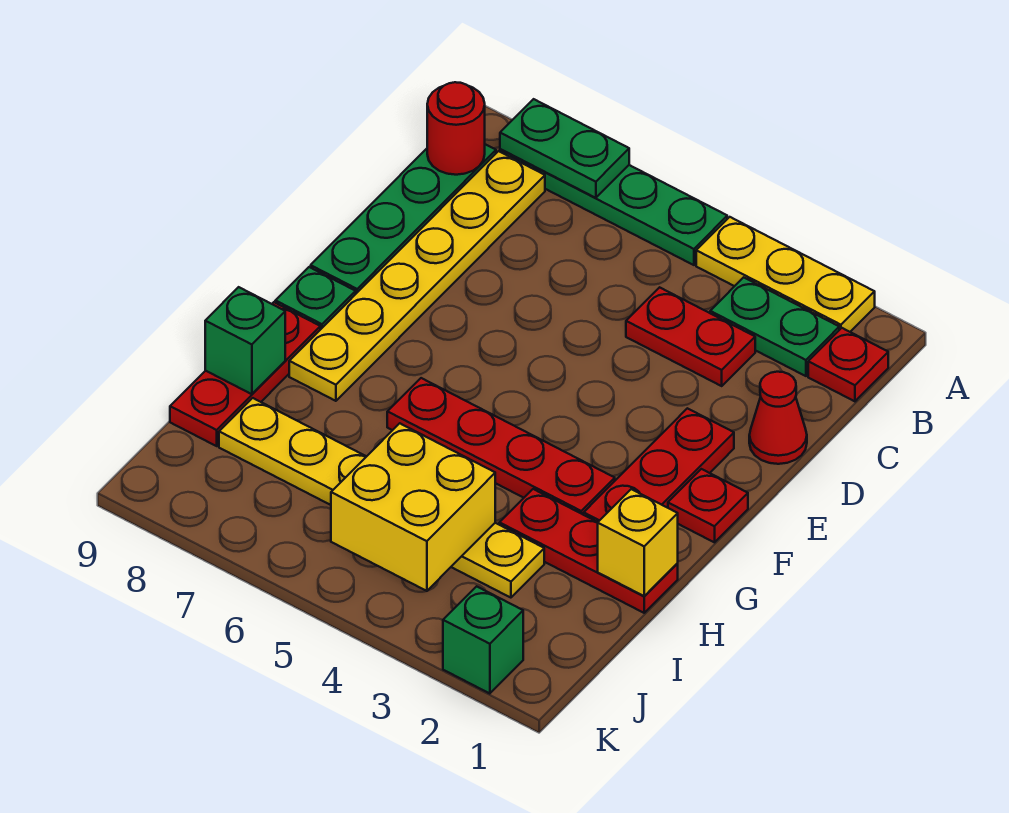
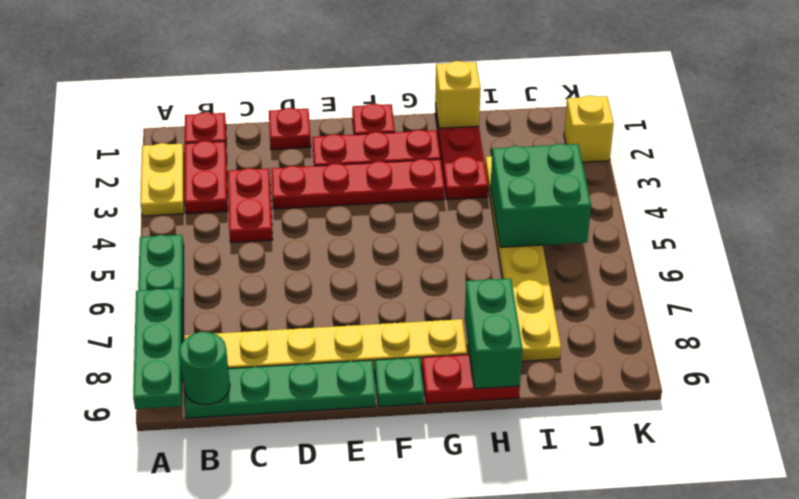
yellow plate A2:A4 level 1 -> yellow plate A2:A3 level 1
green plate A7:A8 level 2 -> green plate A7:A9 level 2
green plate B2:B3 level 1 -> red plate B2:B3 level 1
red round brick B9 level 2 -> green round brick B9 level 2
red cone D1 level 1 -> red plate D1 level 1
red plate G3:G6 level 1 -> red plate D3:G3 level 1
red plate G9:I9 level 1 -> red plate G9:H9 level 1
green brick H9 level 2 -> green brick H8:H9 level 2
yellow brick I4:J5 level 2 -> green brick I4:J5 level 2
green brick K2 level 1 -> yellow brick K2 level 1

